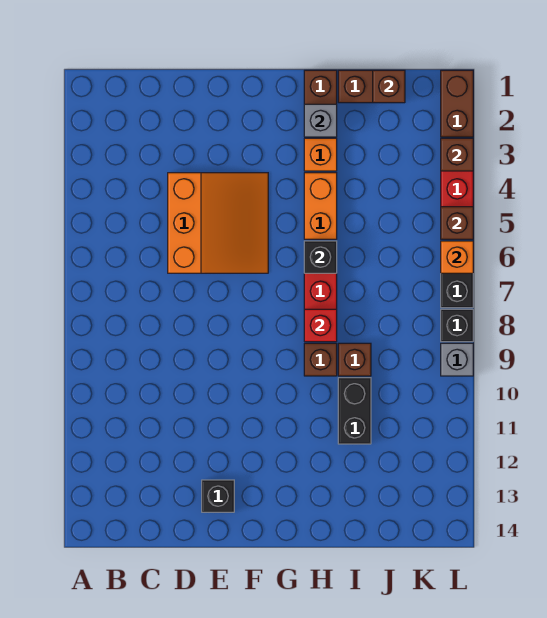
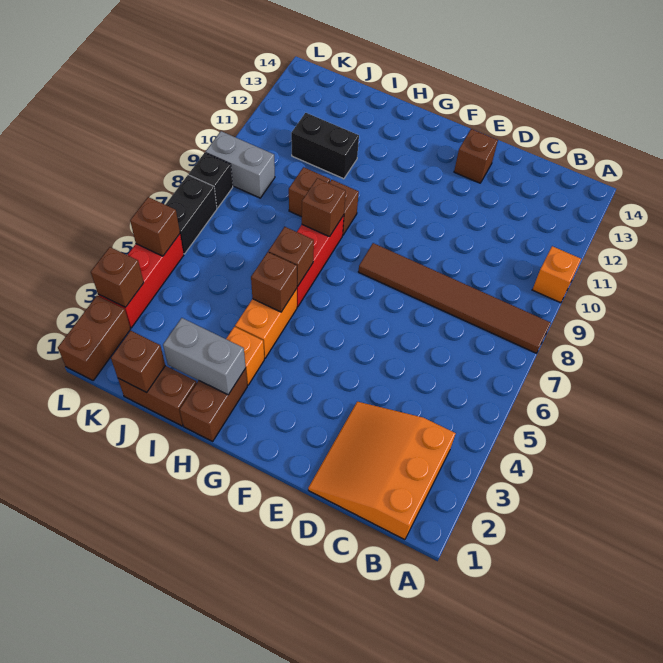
none -> brown tile A8:F8 level 1
orange slope D4:F6 level 1 top D -> orange slope B1:D3 level 1 top B
black brick E13 level 1 -> brown brick E13 level 1
grey brick H2 level 2 -> grey brick H2:I2 level 2
none -> brown brick H5 level 2
black brick H6 level 2 -> brown brick H6 level 2
red brick H8 level 2 -> brown brick H8 level 2
black brick I10:I11 level 1 -> black brick I11:J11 level 1
orange brick L6 level 2 -> orange brick A10 level 1
grey brick L9 level 1 -> grey brick K9:L9 level 1

